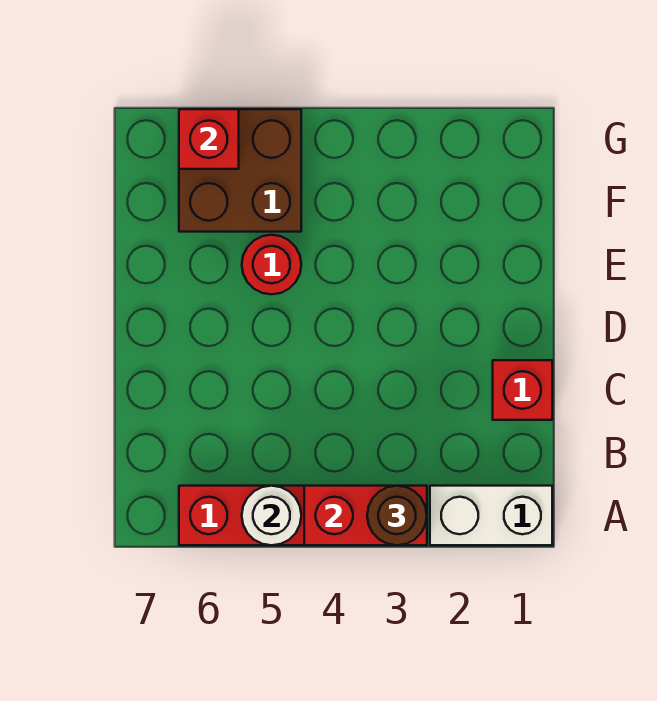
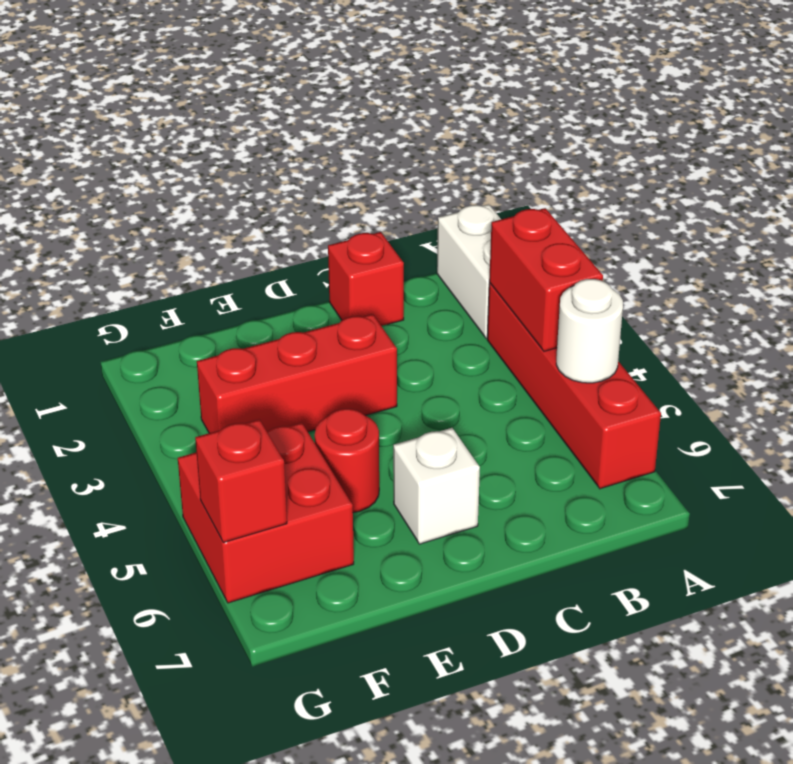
brown round brick A3 level 3 -> none
none -> red brick D3:F3 level 1
none -> white brick D6 level 1
brown brick F5:G6 level 1 -> red brick F5:G6 level 1

